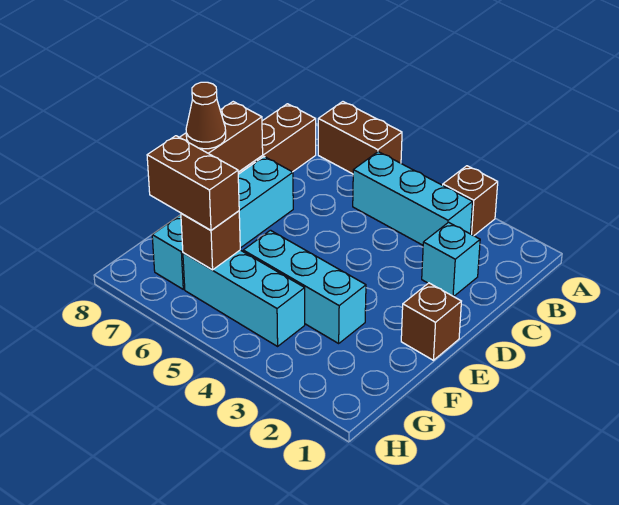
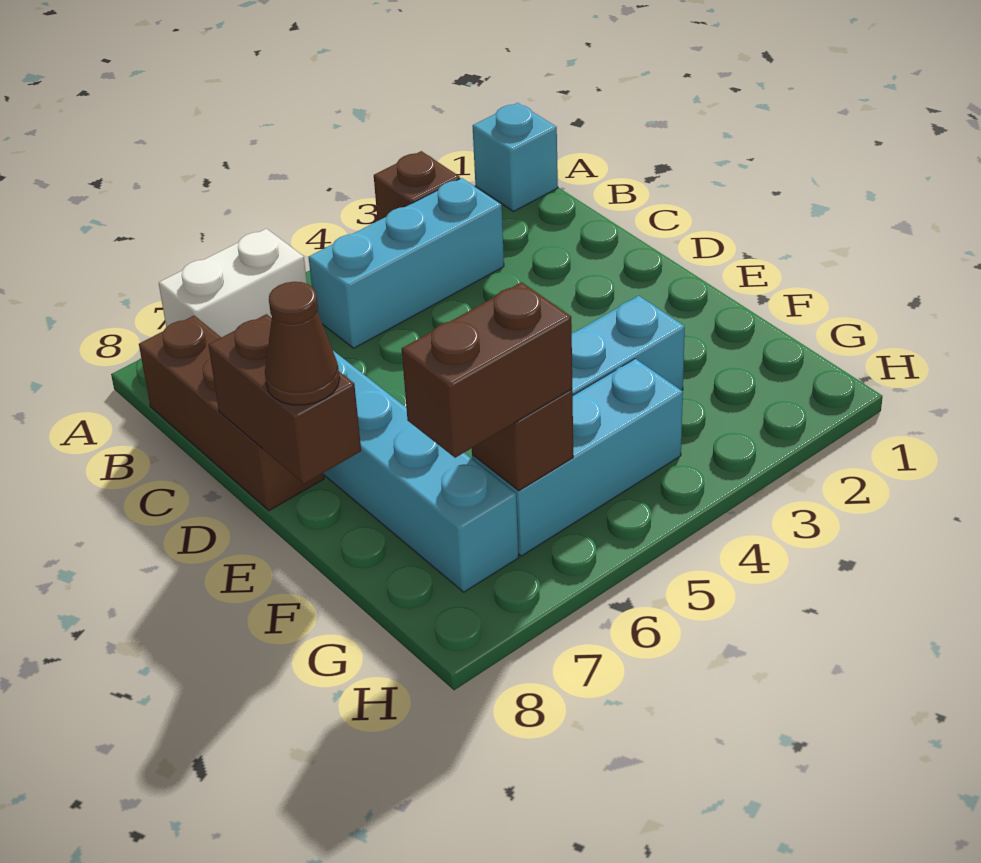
brown brick A6:A7 level 1 -> white brick A6:A7 level 1
cyan brick C2 level 1 -> cyan brick A1 level 1
brown brick E1 level 1 -> none

